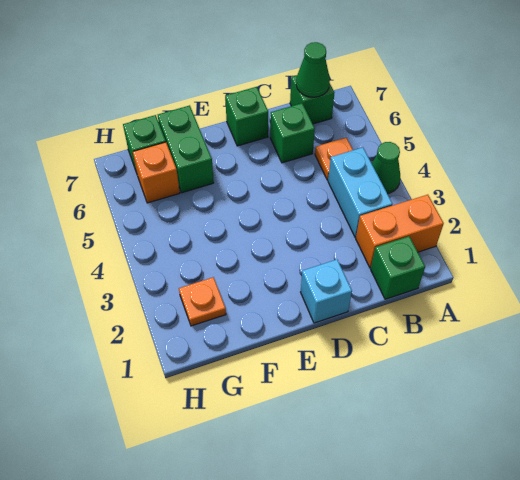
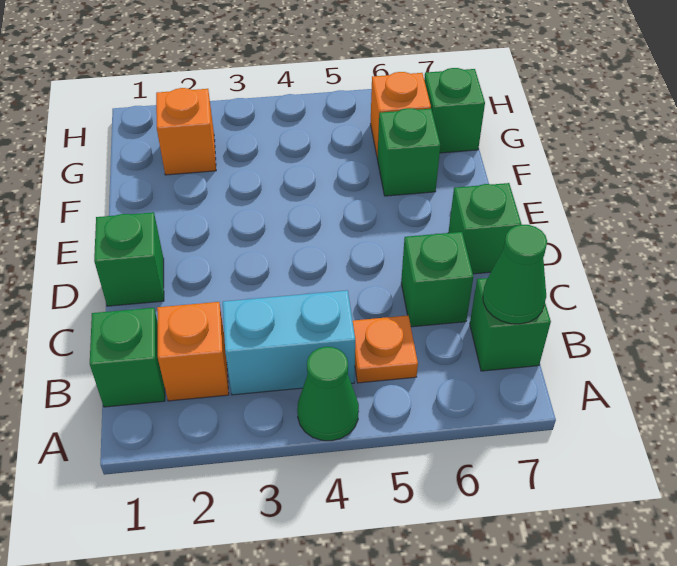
orange brick A2:B2 level 1 -> orange brick B2 level 1
cyan brick D1 level 1 -> green brick D1 level 1
green brick F6:F7 level 1 -> green brick F6 level 1
orange plate G2 level 1 -> orange brick G2 level 1

